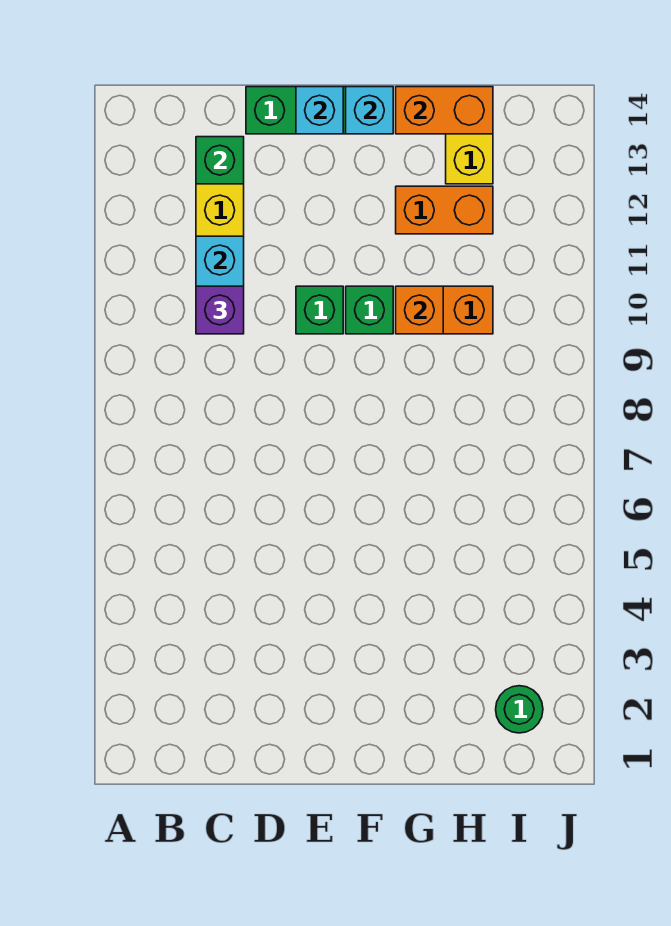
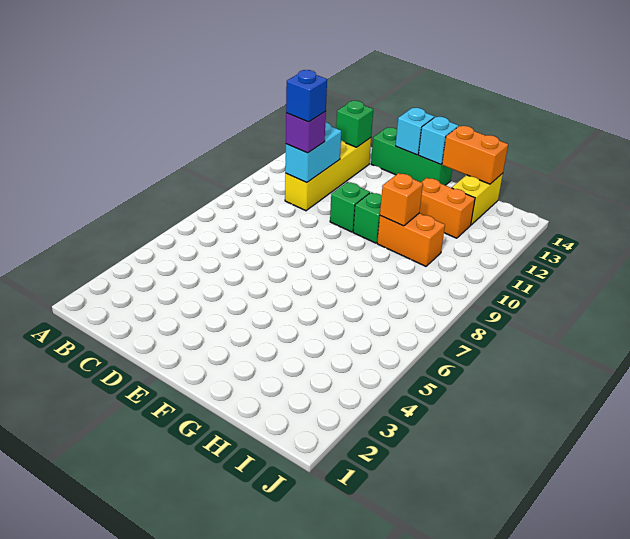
none -> blue brick C10 level 4
green round brick I2 level 1 -> none

